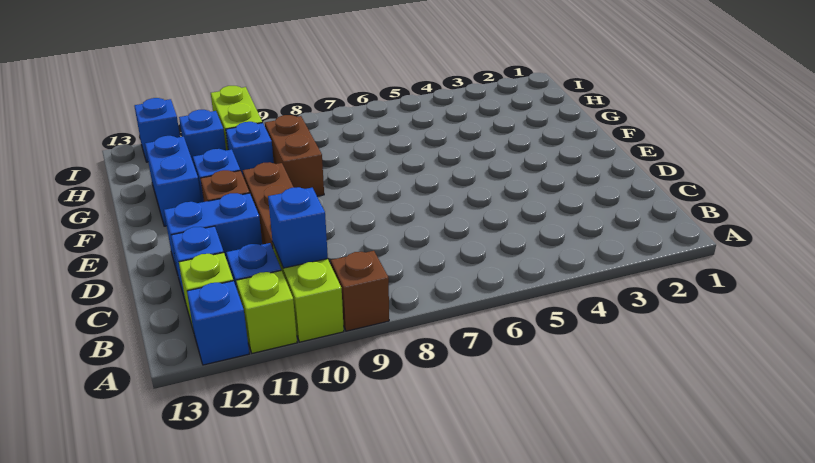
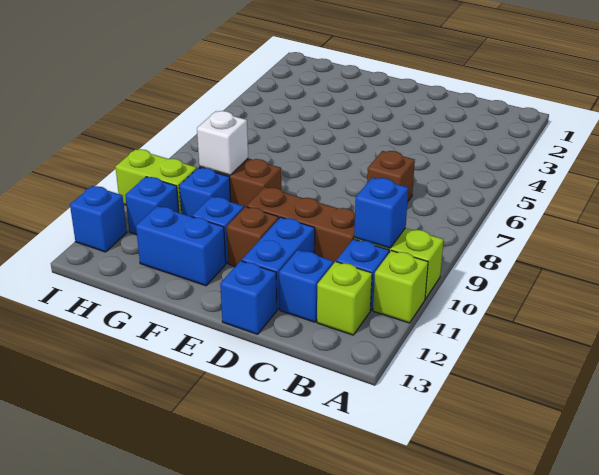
brown brick A9 level 1 -> brown brick C7 level 1
blue brick A12 level 1 -> blue brick D13 level 1
none -> white brick G9 level 2

